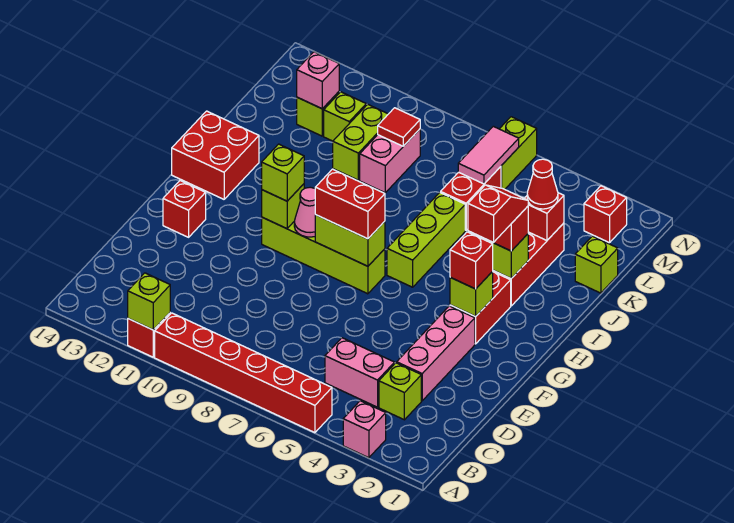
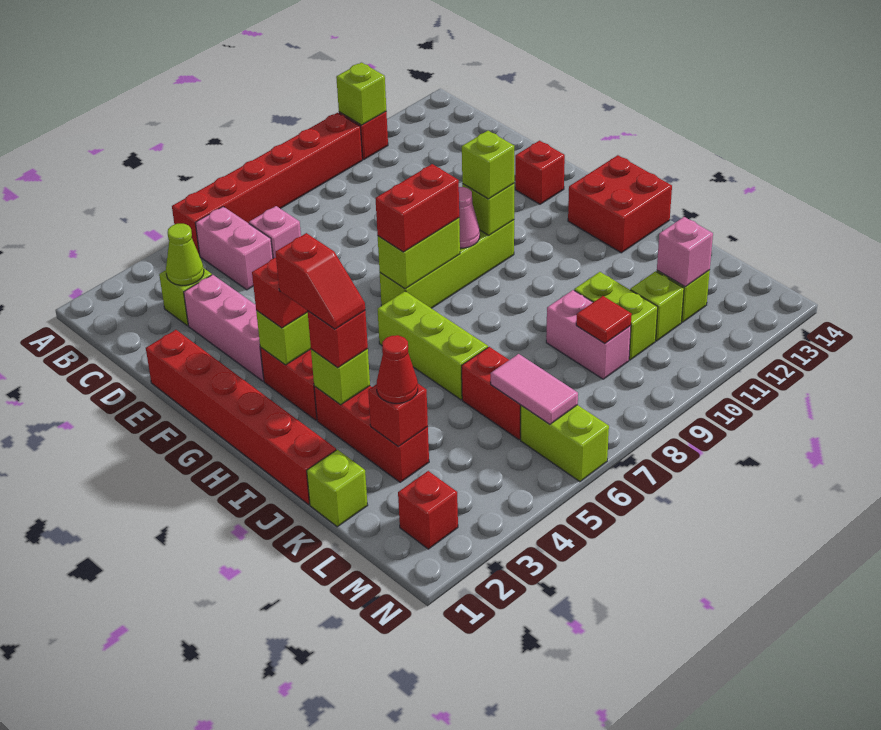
pink brick A3 level 1 -> pink brick C6 level 1
none -> lime cone C3 level 2
pink brick C4:C5 level 1 -> pink brick B5:C5 level 1
none -> red brick E1:J1 level 1

